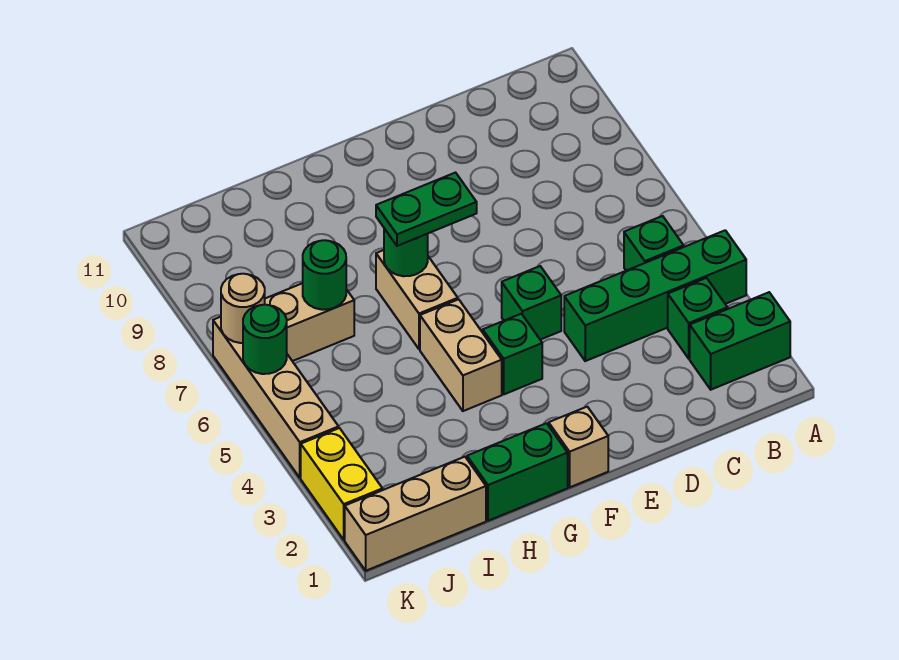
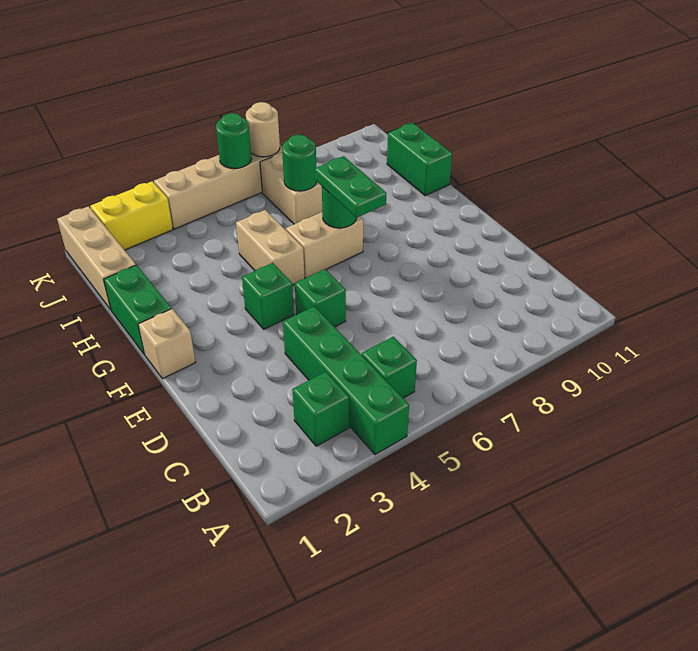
green brick A2:B2 level 1 -> green brick H11:I11 level 1
tan brick G4:G5 level 1 -> tan brick G5:H5 level 1

